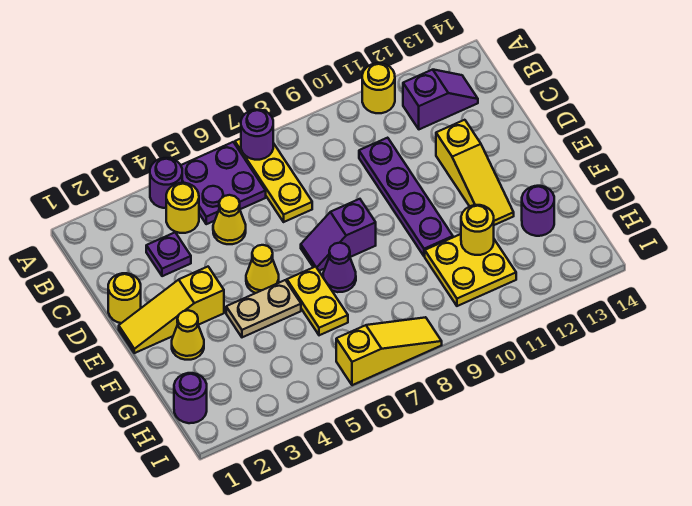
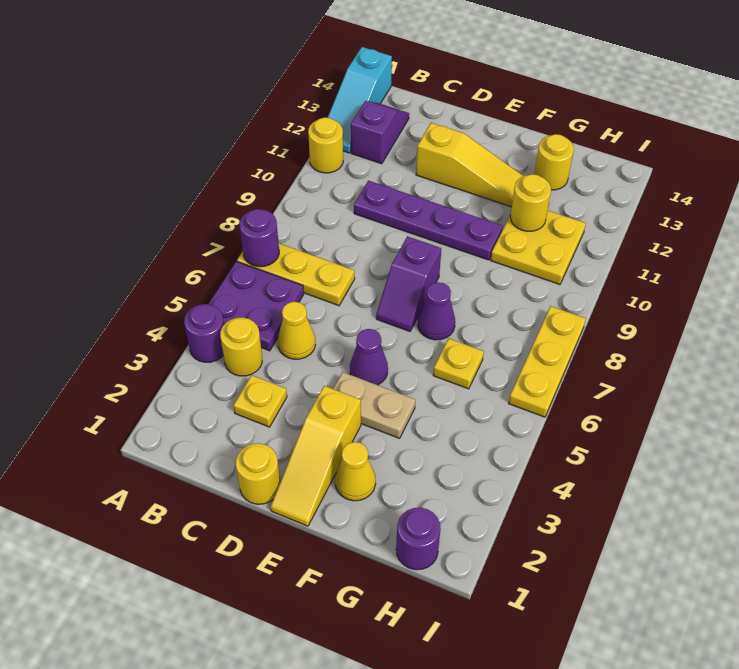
none -> cyan slope A12:A14 level 1 top 14
purple plate C3 level 1 -> yellow plate C3 level 1
yellow cone E5 level 1 -> purple cone E5 level 1
tan plate F4:F5 level 1 -> tan plate E4:F4 level 1
yellow plate F6:G6 level 1 -> yellow plate G6 level 1
purple round brick G13 level 1 -> yellow round brick G13 level 1
yellow slope I6:I8 level 1 top 6 -> yellow plate I6:I8 level 1

